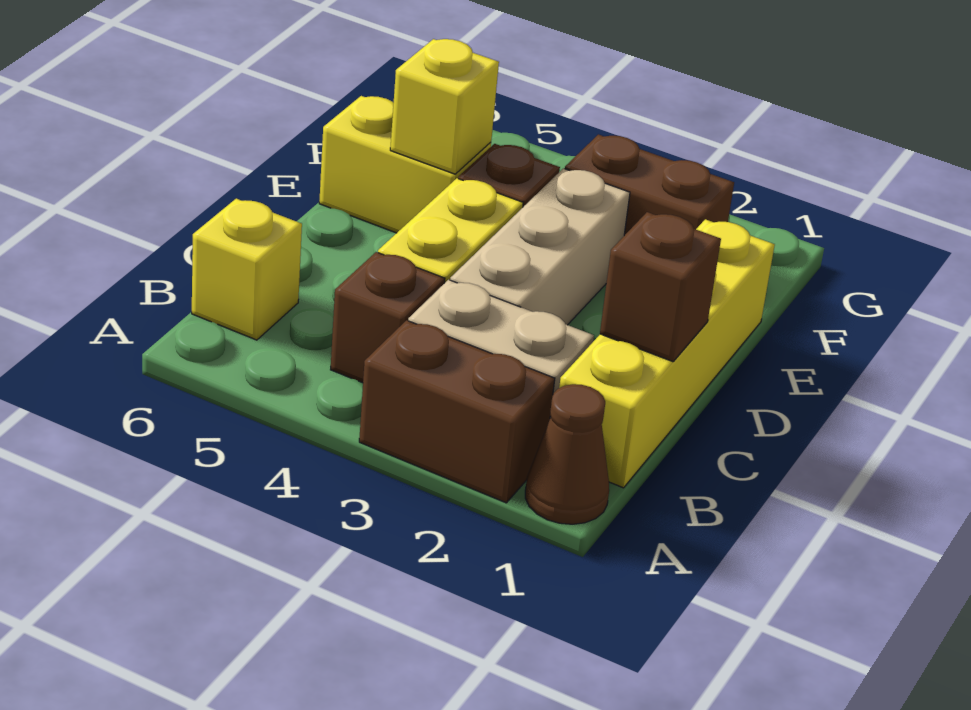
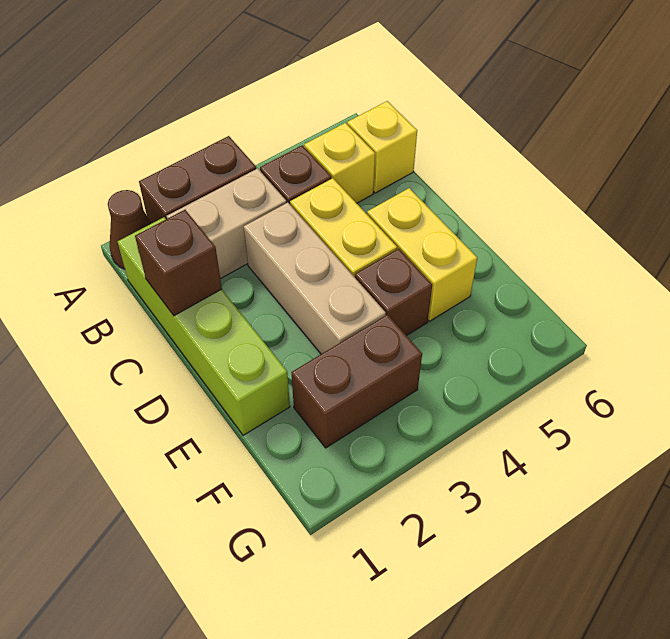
yellow brick B1:E1 level 1 -> lime brick B1:E1 level 1
yellow brick E5:E6 level 1 -> yellow brick D5:E5 level 1
yellow brick E5 level 2 -> yellow brick B5 level 1

